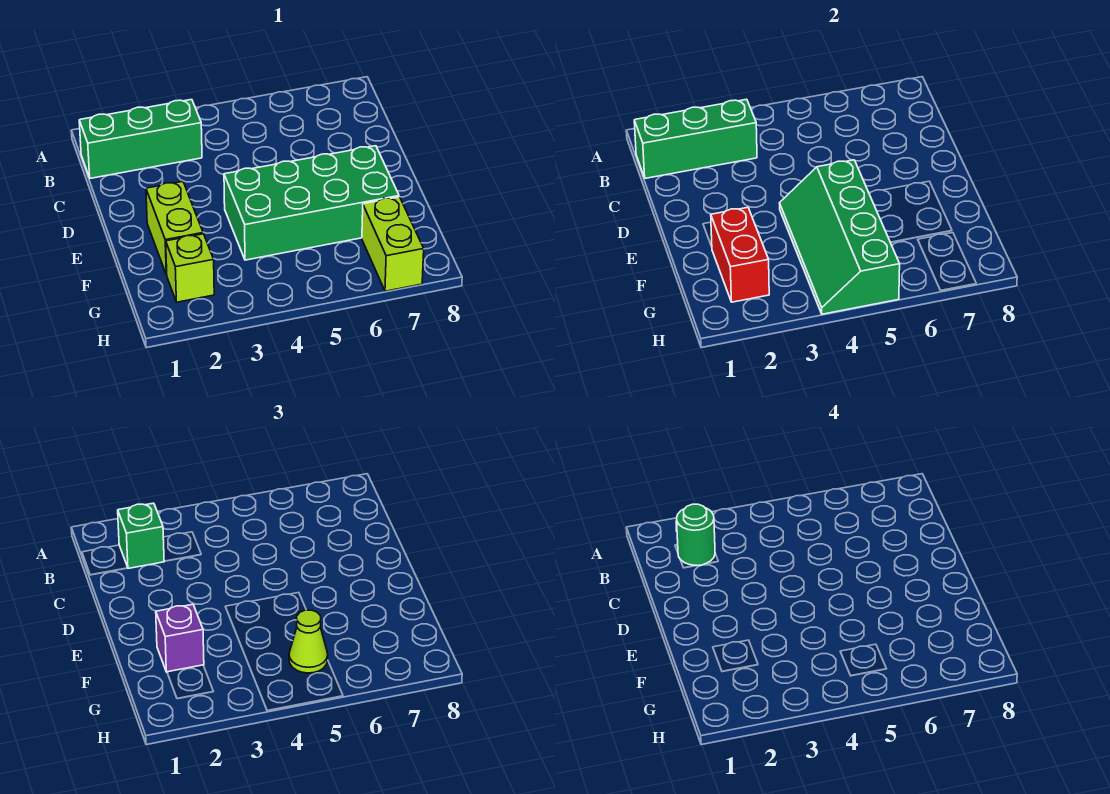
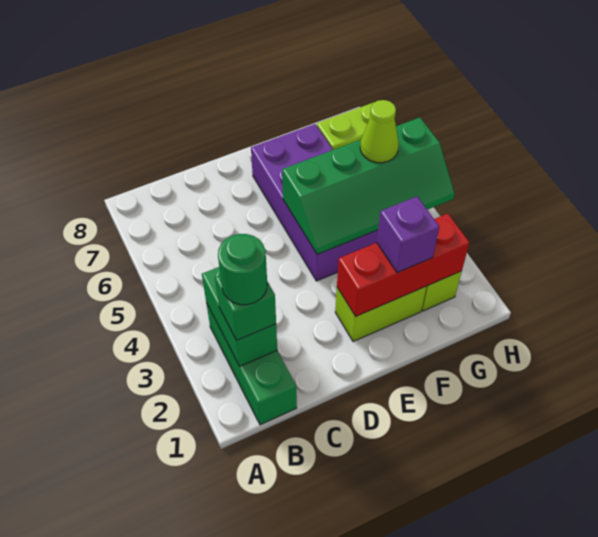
green brick B1:B3 level 2 -> green brick B2:B3 level 2
green brick E4:F7 level 1 -> purple brick E4:F7 level 1
red brick F2:G2 level 2 -> red brick E2:G2 level 2

